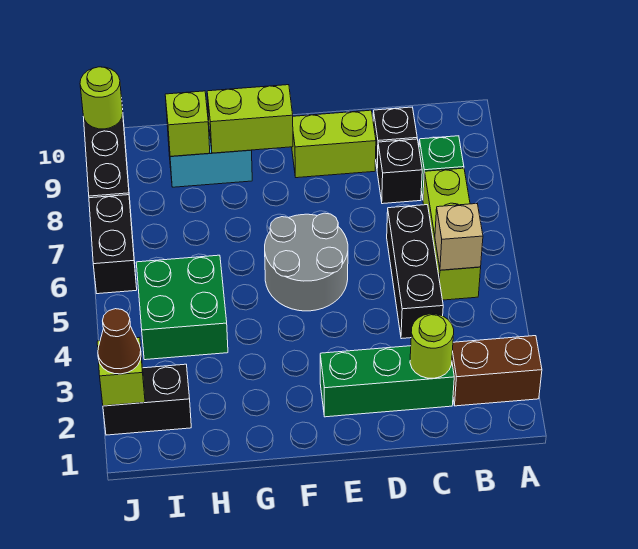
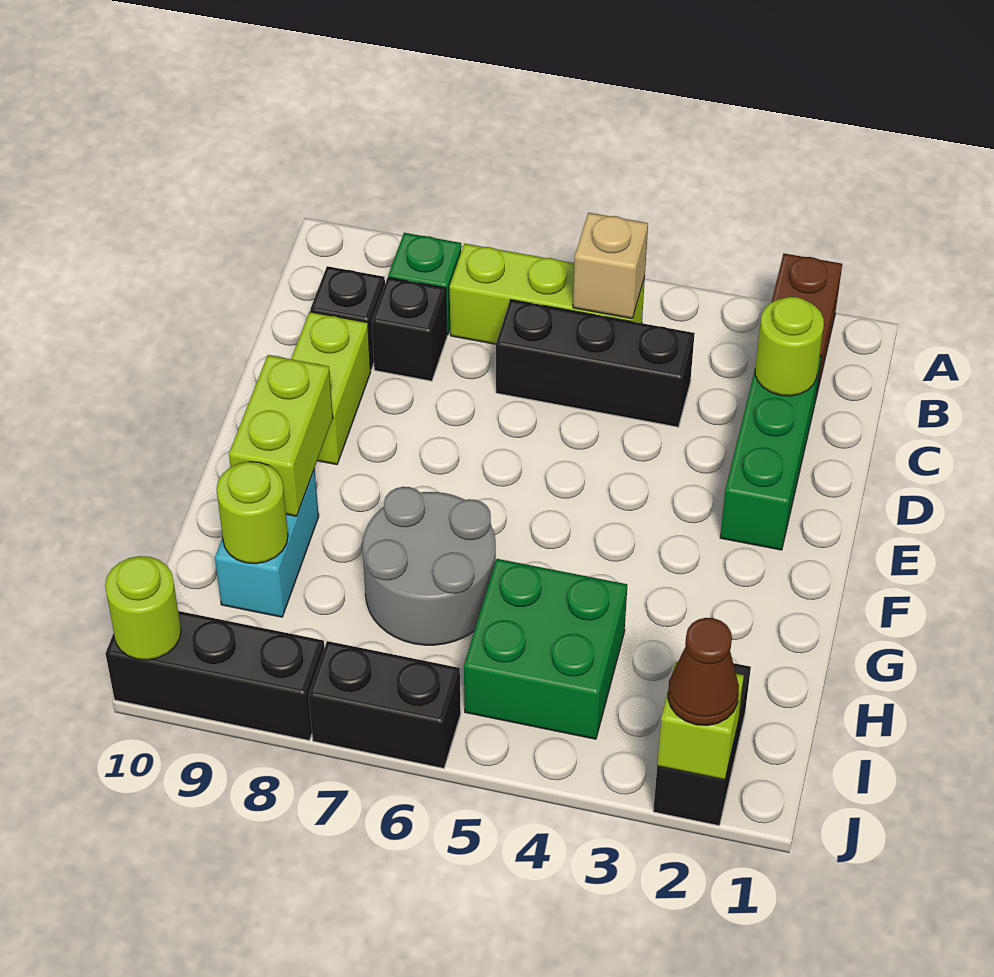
grey round brick E5:F6 level 1 -> grey round brick G6:H7 level 1
lime brick H9 level 2 -> lime round brick H9 level 2

